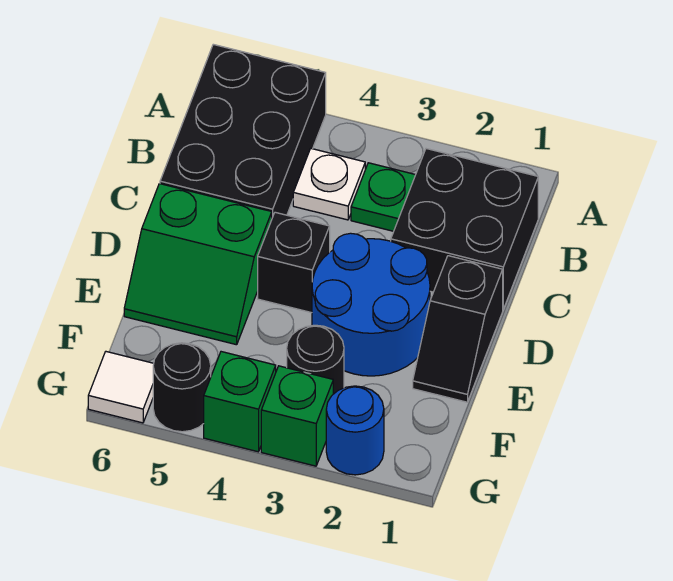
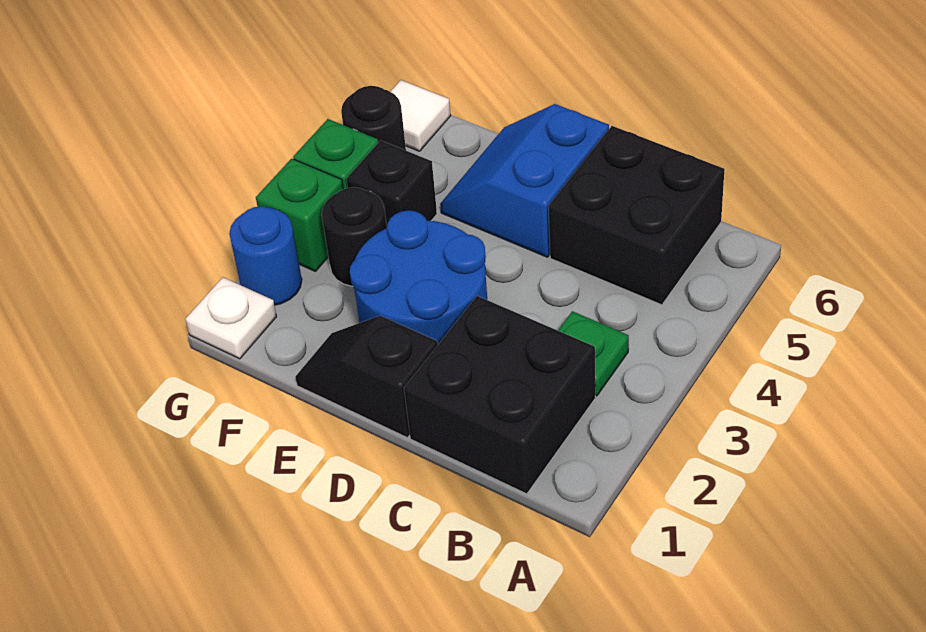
black brick A5:C6 level 1 -> black brick B5:C6 level 1
white plate B4 level 1 -> white plate G1 level 1
black brick D4 level 1 -> black brick F4 level 1
green slope D5:E6 level 1 top D -> blue slope D5:E6 level 1 top D

